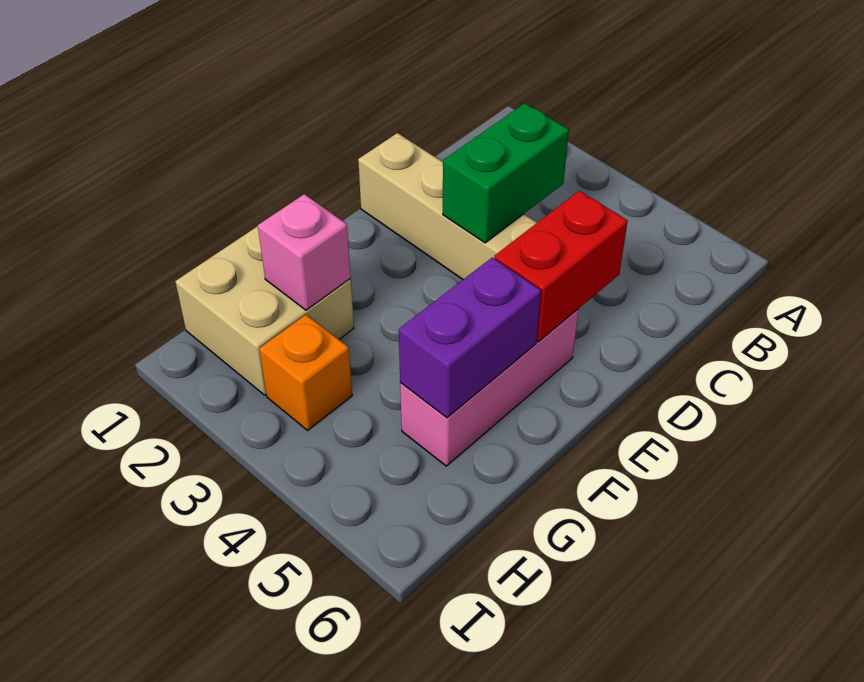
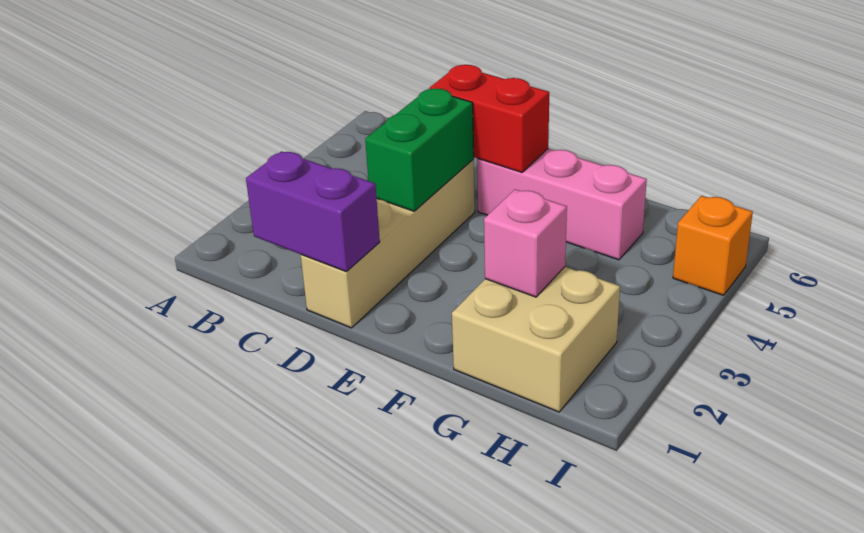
green brick C3:D3 level 2 -> green brick D3:D4 level 2
purple brick F5:G5 level 2 -> purple brick C1:D1 level 2
orange brick H3 level 1 -> orange brick I5 level 1

